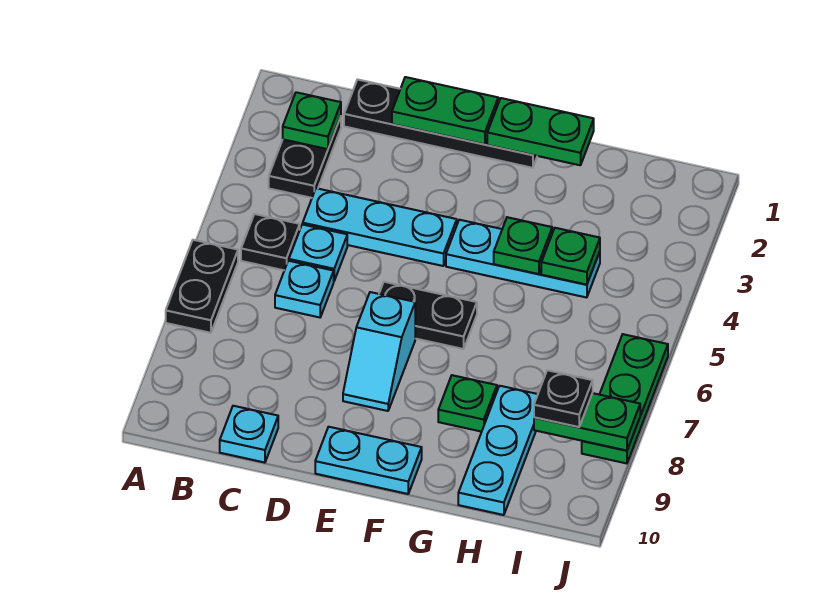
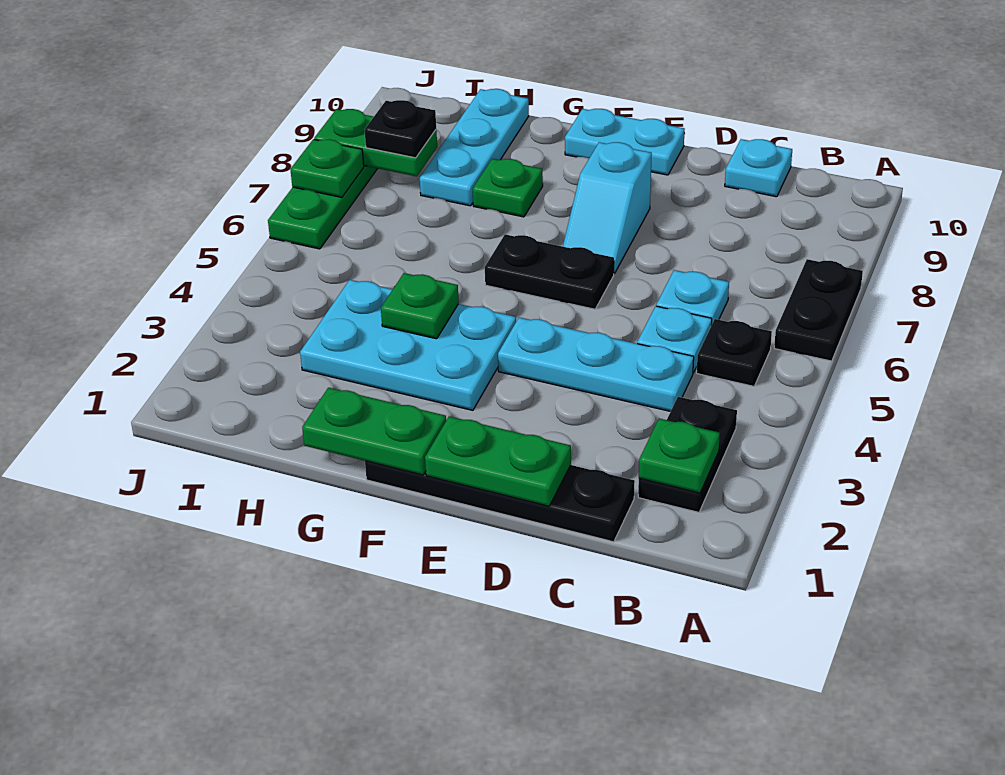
cyan slope E7:E8 level 1 top 7 -> cyan slope E7:E8 level 1 top 8
cyan plate F4:H4 level 1 -> cyan plate F3:H4 level 1
green plate H4 level 2 -> green plate J7 level 2

